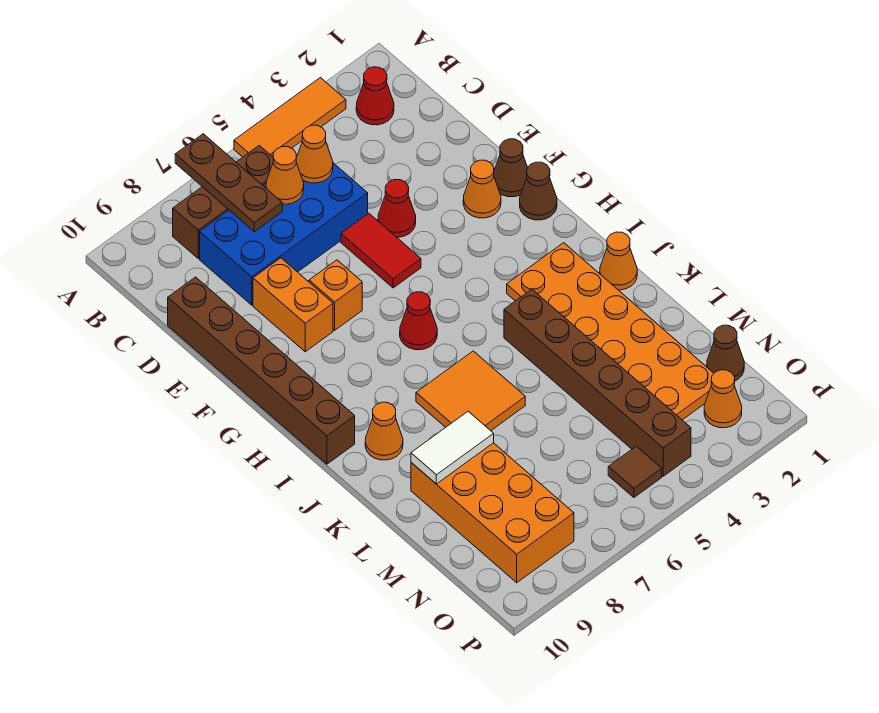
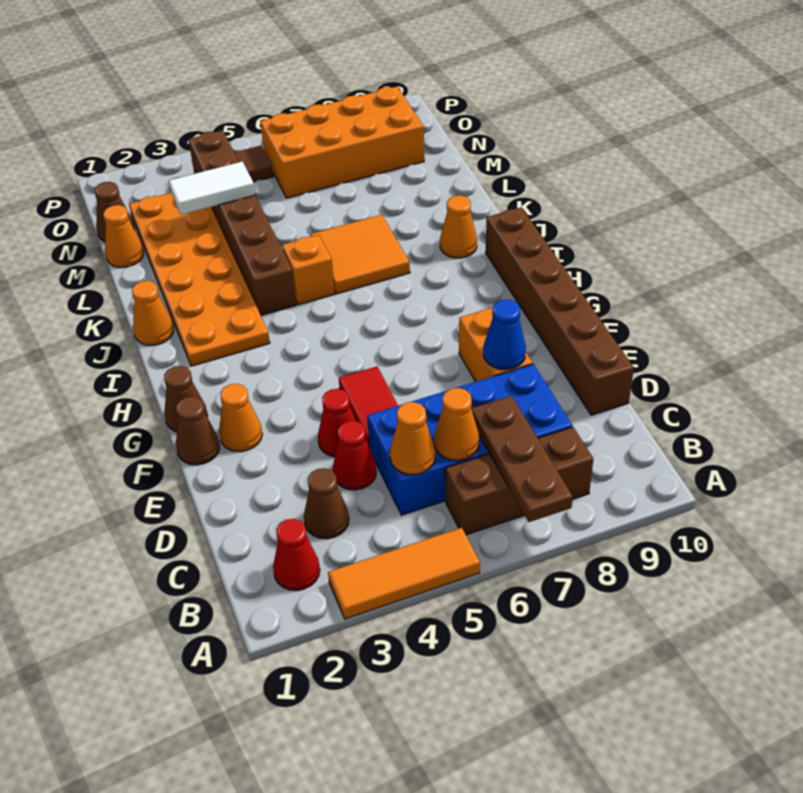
none -> brown cone C3 level 1
none -> blue cone E8 level 2
orange brick F7 level 1 -> orange brick J5 level 1
red cone H6 level 1 -> red cone D4 level 1
orange brick L8:O9 level 1 -> orange brick N6:O9 level 1
white tile L8:L9 level 2 -> white tile M3:M4 level 2
orange cone O2 level 1 -> orange cone M1 level 1

